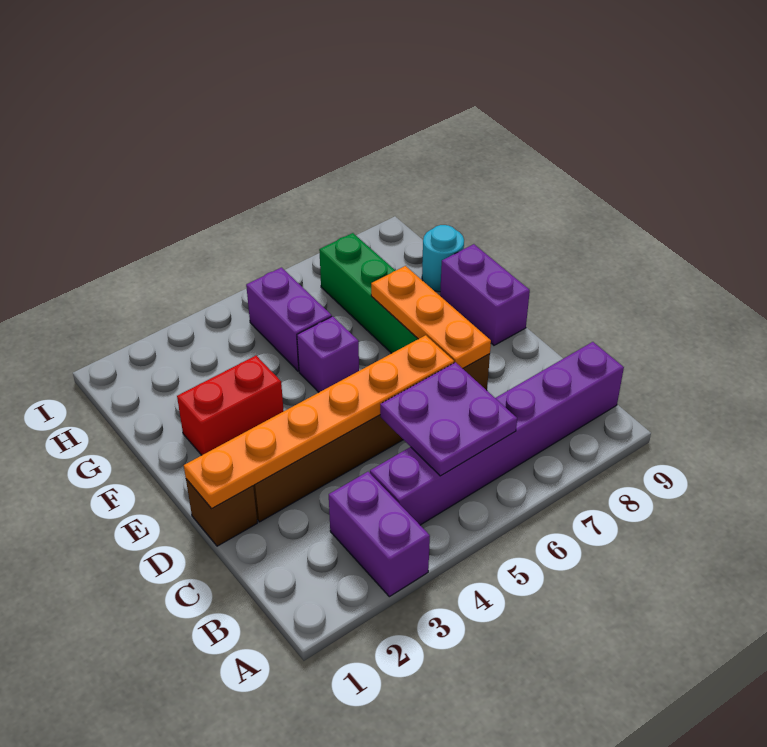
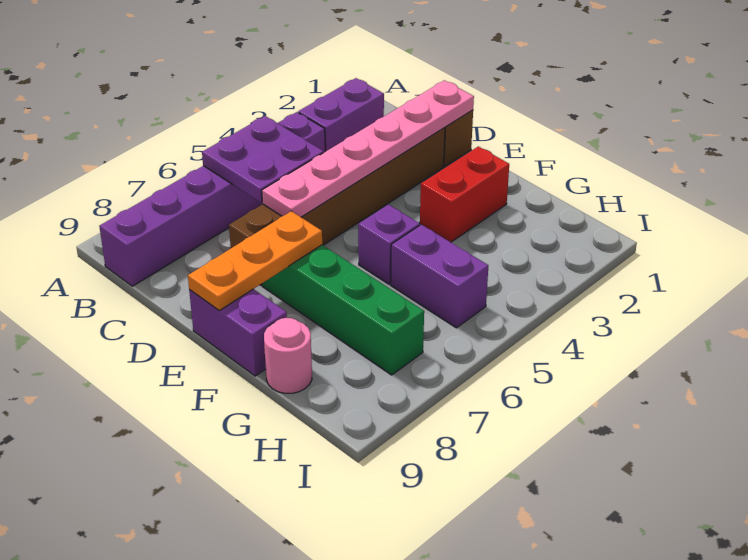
purple brick A3:B3 level 1 -> purple brick B2:B3 level 1
orange plate D1:D6 level 2 -> pink plate D1:D6 level 2
orange plate D7:F7 level 2 -> orange plate E7:E9 level 2
cyan round brick G9 level 1 -> pink round brick G9 level 1

